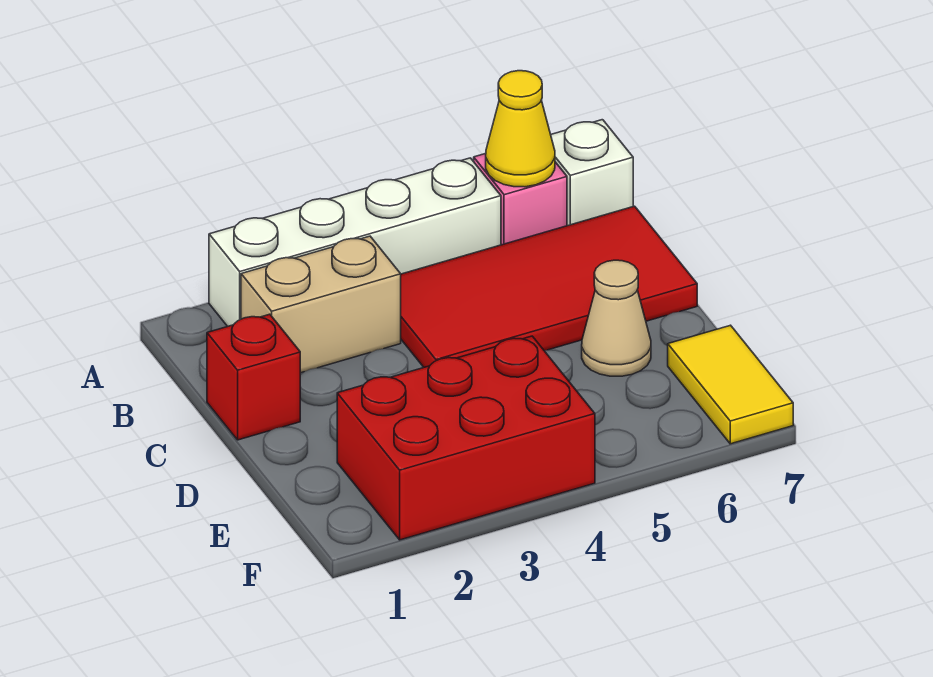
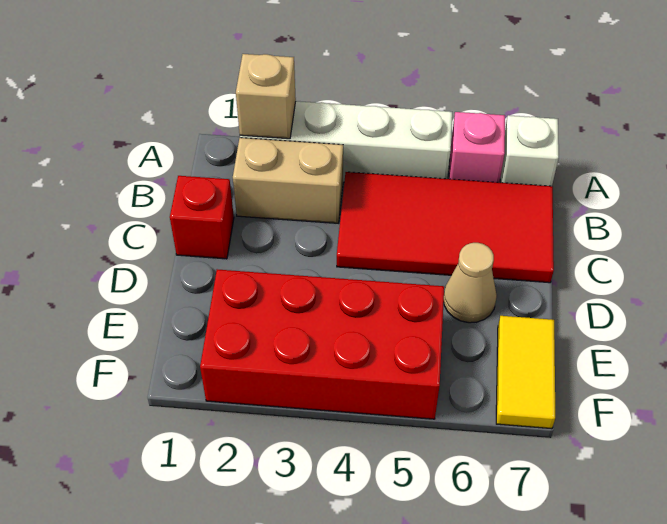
none -> tan brick A2 level 2
yellow cone A6 level 2 -> none
red brick E2:F4 level 1 -> red brick E2:F5 level 1

